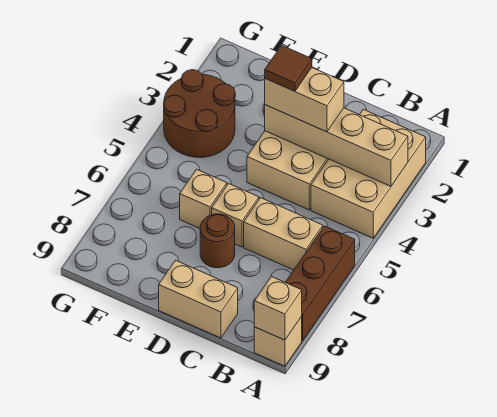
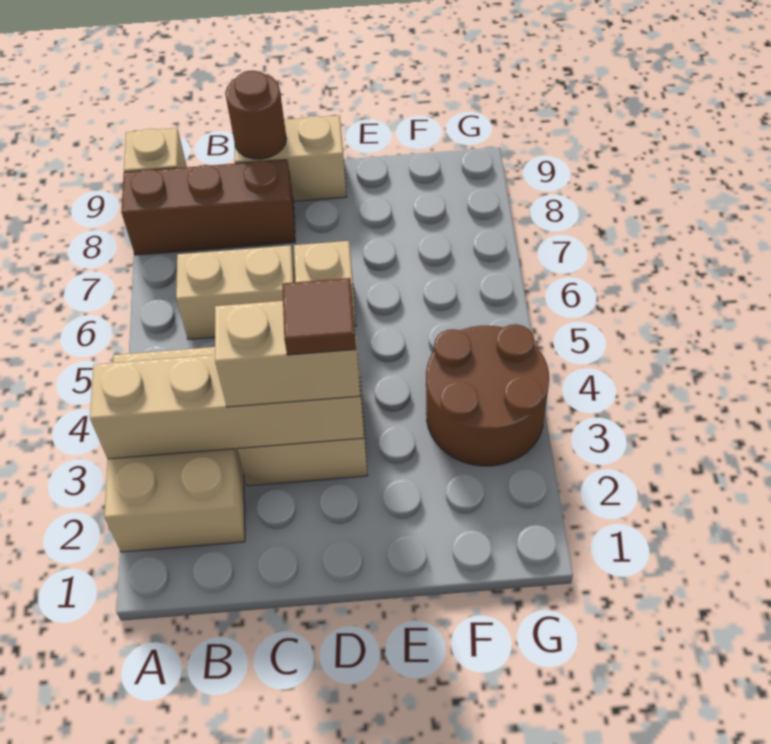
brown brick A6:A8 level 1 -> brown brick A8:C8 level 1
tan brick A9 level 2 -> none
brown round brick D7 level 1 -> brown round brick C9 level 2
tan brick E6 level 1 -> none

